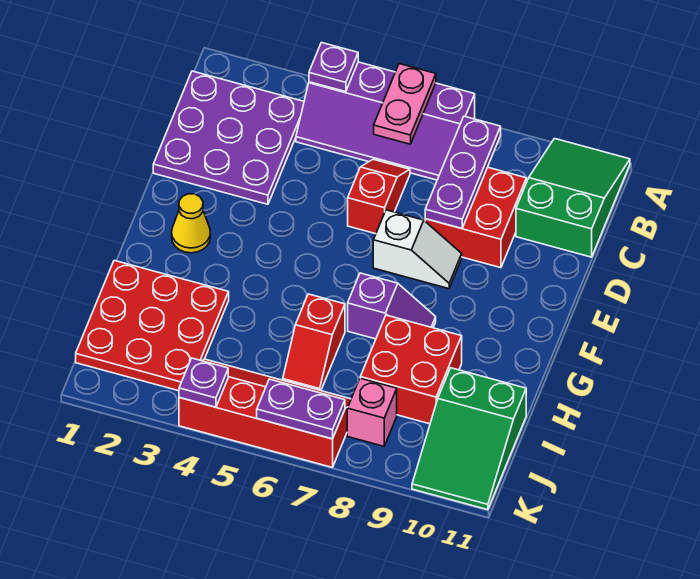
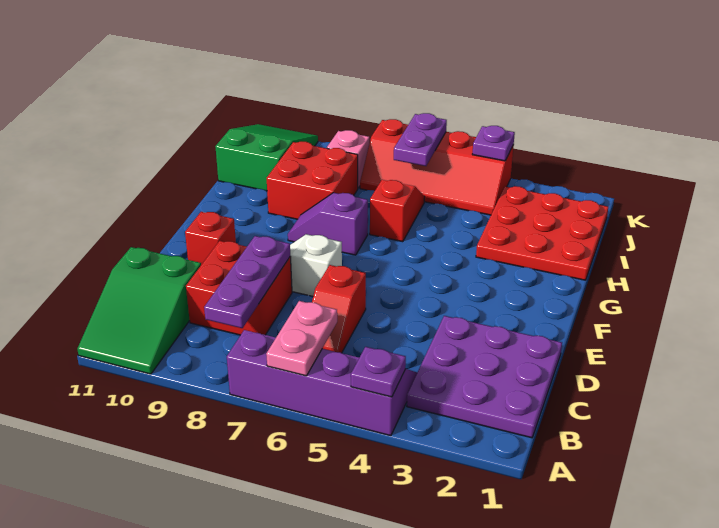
none -> red brick E10 level 1
yellow cone F2 level 1 -> none
purple plate K6:K7 level 2 -> purple plate J6:K6 level 2

